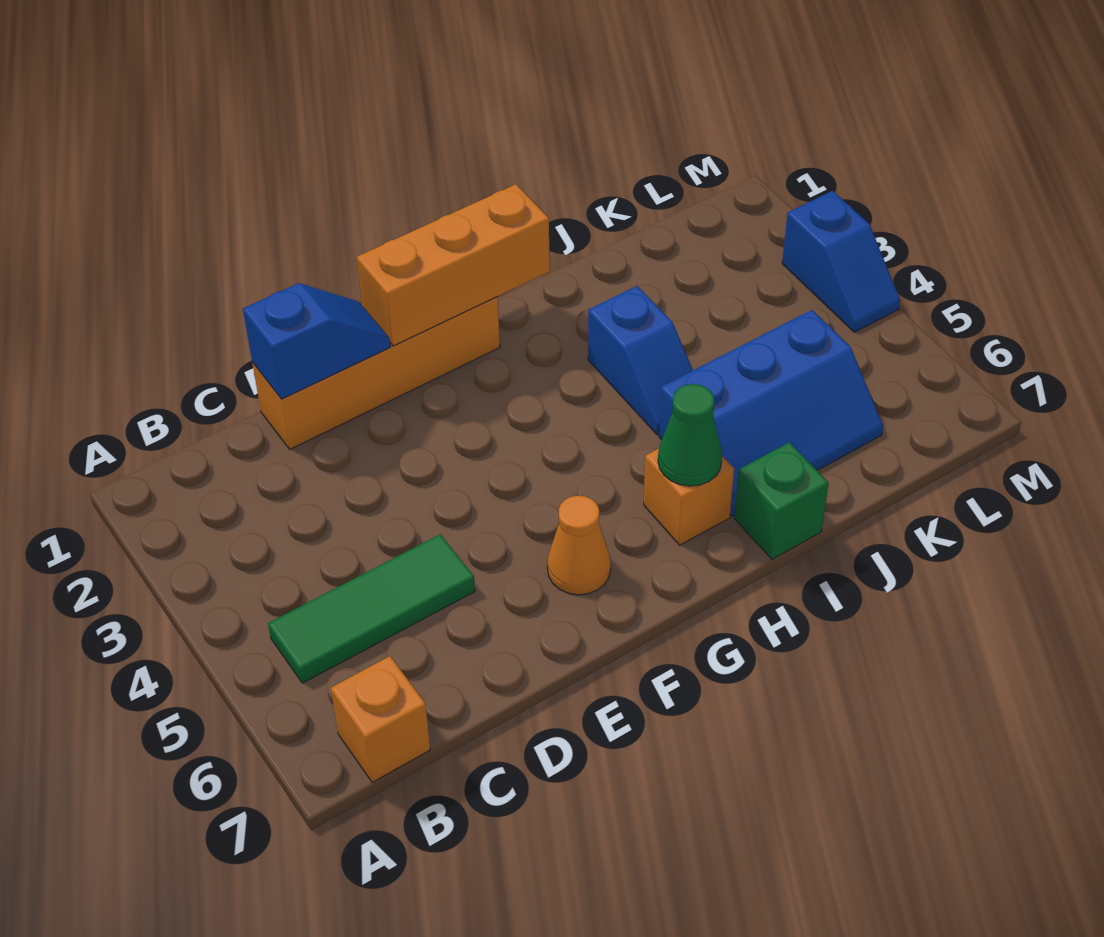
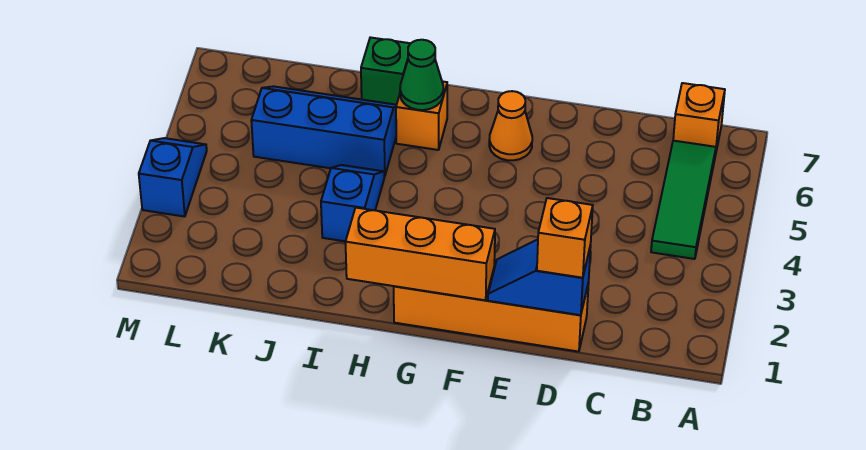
green tile B5:D5 level 1 -> green tile B4:B6 level 1
none -> orange brick D1 level 3

